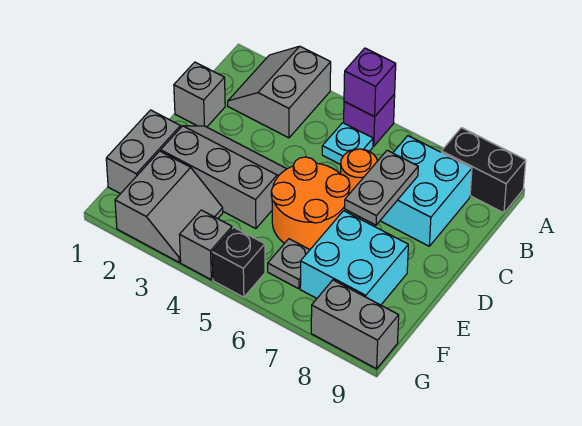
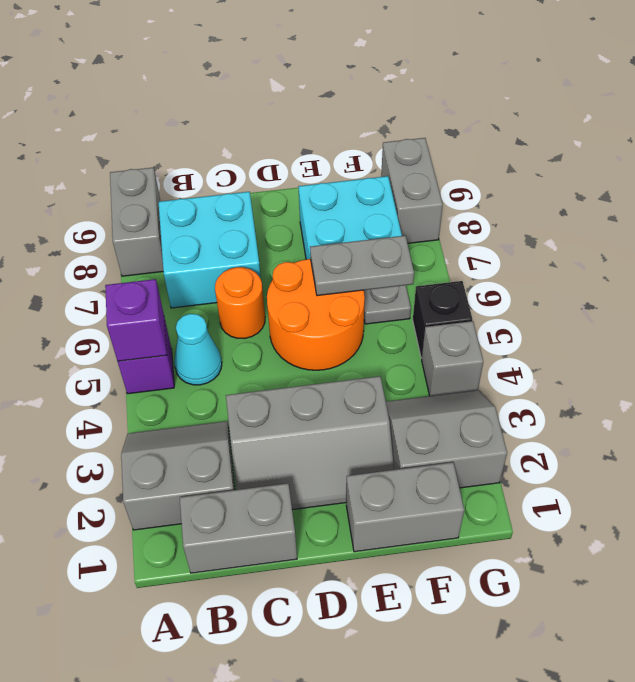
grey slope A2:B3 level 1 top 3 -> grey slope A2:B3 level 1 top 2
black brick A8:A9 level 1 -> grey brick A8:A9 level 1
cyan plate B5 level 1 -> cyan cone B5 level 1
grey brick C1 level 1 -> grey brick B1:C1 level 1
grey plate C7:D7 level 2 -> grey plate E6:F6 level 2
grey slope D2:E4 level 1 top E -> grey slope C2:E3 level 1 top 3

